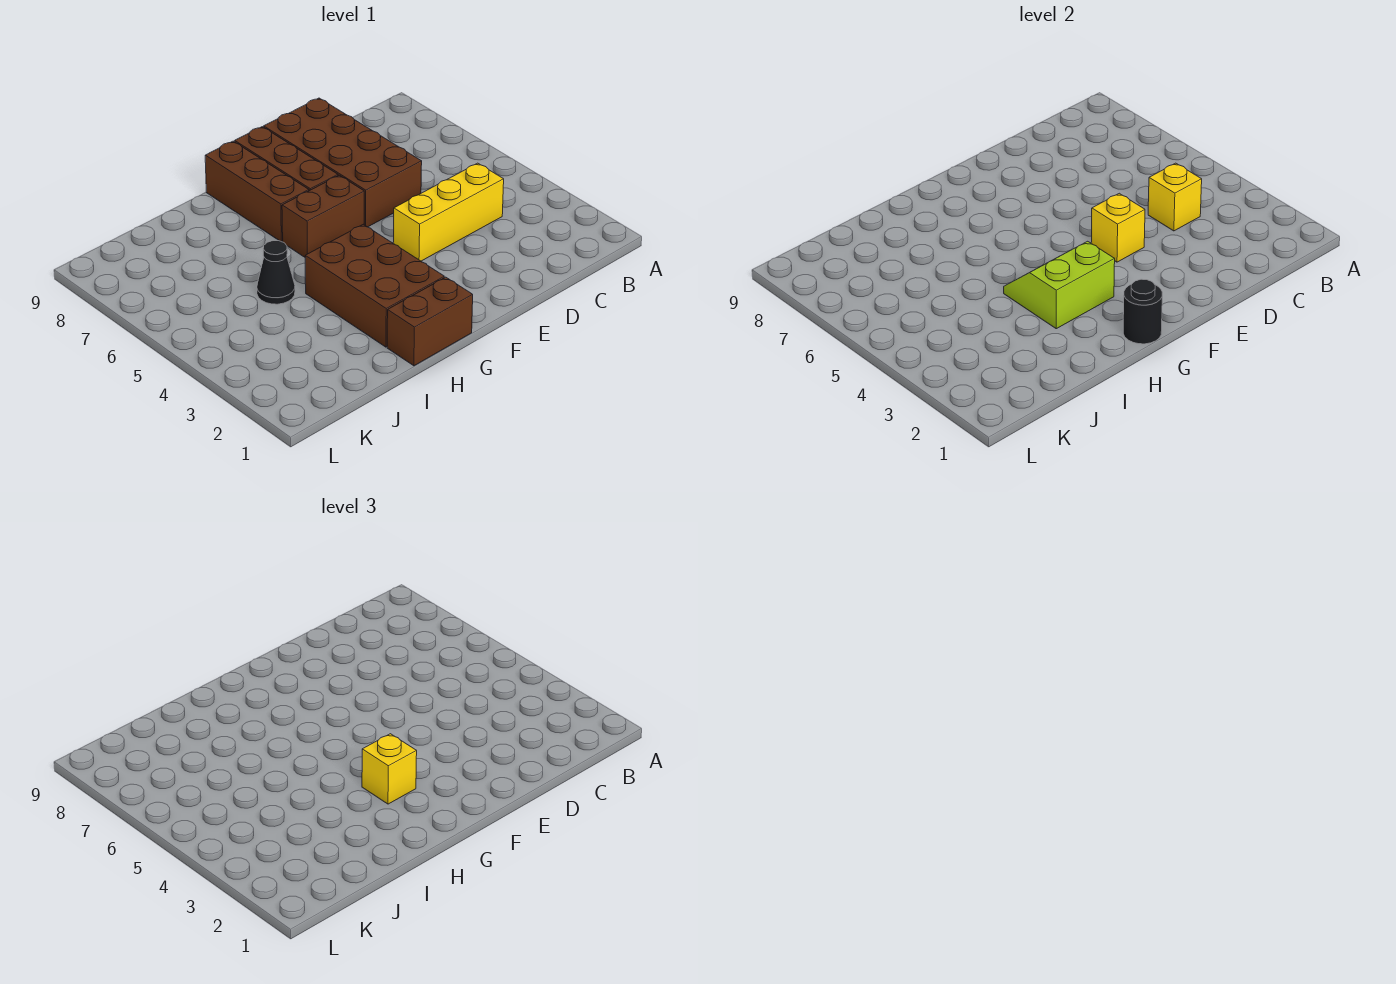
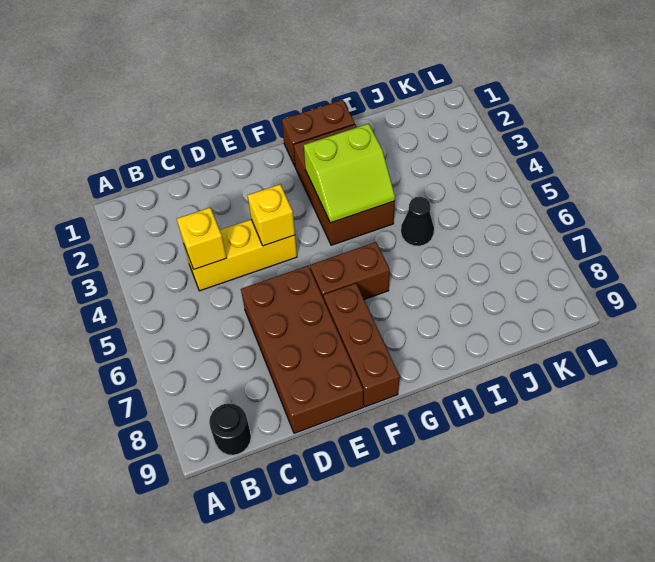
black round brick G1 level 2 -> black round brick B9 level 1
yellow brick G3 level 3 -> none
brown brick G7:G9 level 1 -> none

